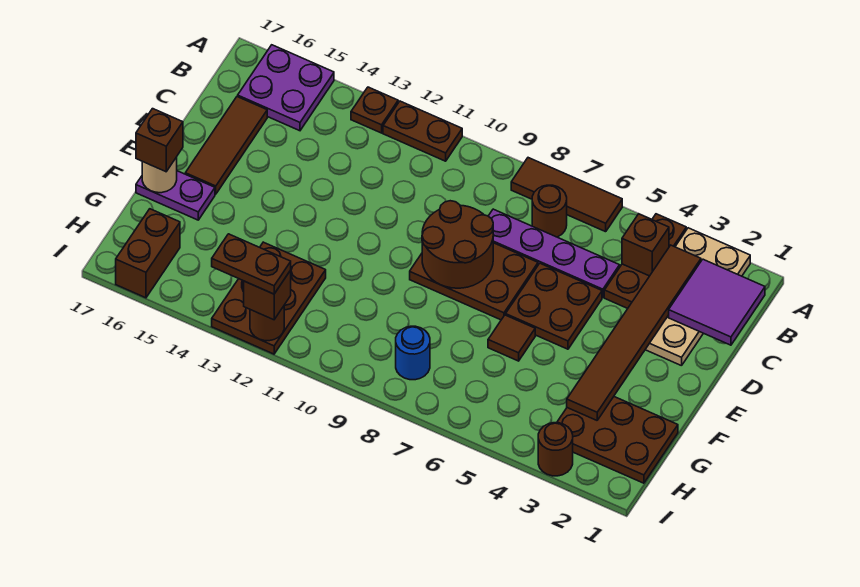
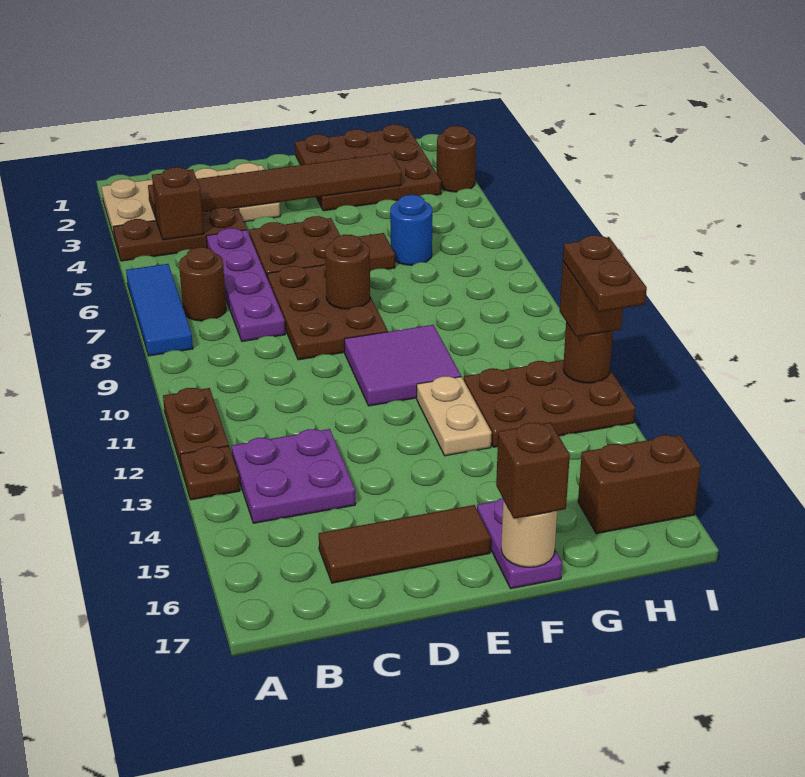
brown tile A6:A8 level 1 -> blue tile A6:A8 level 1
purple plate A15:B16 level 1 -> purple plate B13:C14 level 1
purple tile B1:C2 level 2 -> purple tile E10:F11 level 1
brown round brick D8:E9 level 2 -> brown round brick E8 level 2
none -> tan plate F12:F13 level 1
brown plate G1:H3 level 1 -> brown plate F1:H3 level 1
blue round brick H8 level 1 -> blue round brick G6 level 1

